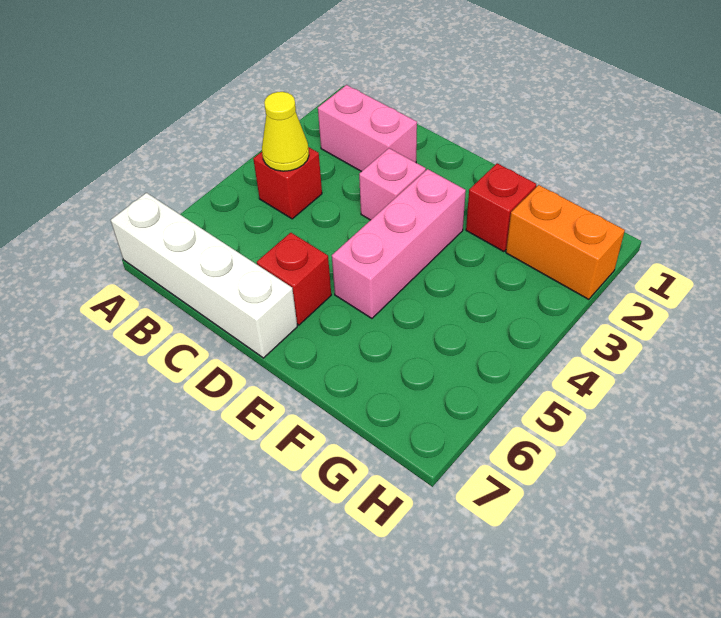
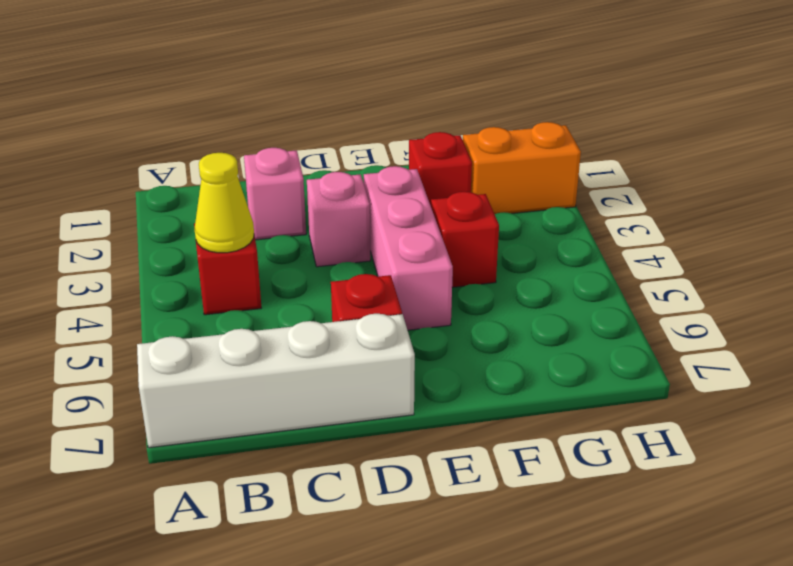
pink brick B2:C2 level 1 -> pink brick C2 level 1
none -> red brick F4 level 1

